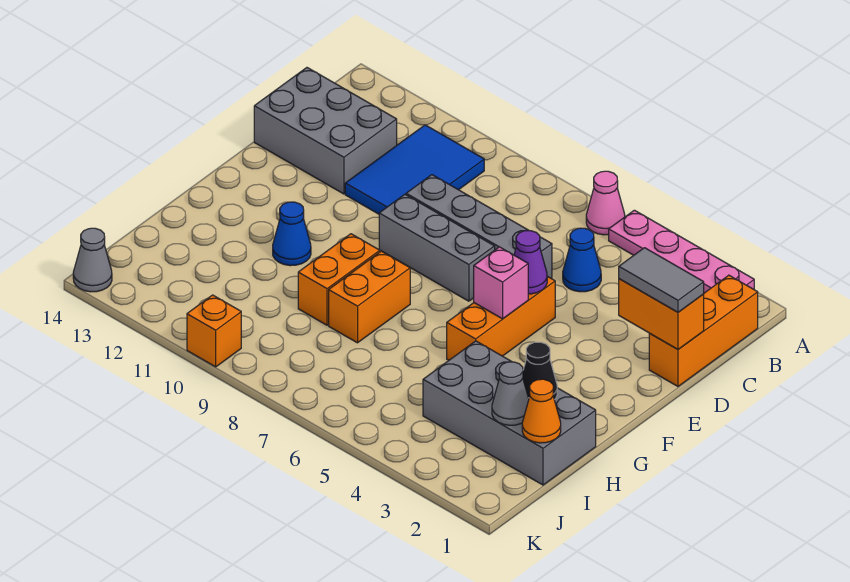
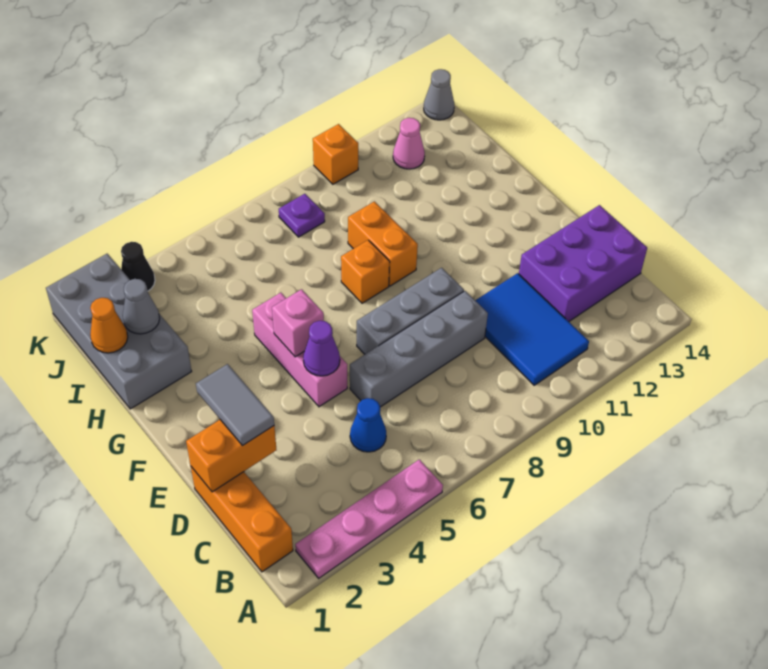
pink cone A6 level 1 -> pink cone J12 level 1
grey brick C12:D14 level 1 -> purple brick C12:D14 level 1
grey tile D1:D2 level 3 -> grey tile D2:E2 level 3
orange brick E5:G5 level 1 -> pink brick E5:G5 level 1
orange brick G8:H8 level 1 -> orange brick G8 level 1
blue cone G11 level 1 -> none
grey brick H1:I4 level 1 -> grey brick H1:K2 level 1
black cone H2 level 2 -> black cone K3 level 1
none -> purple plate J8 level 1

